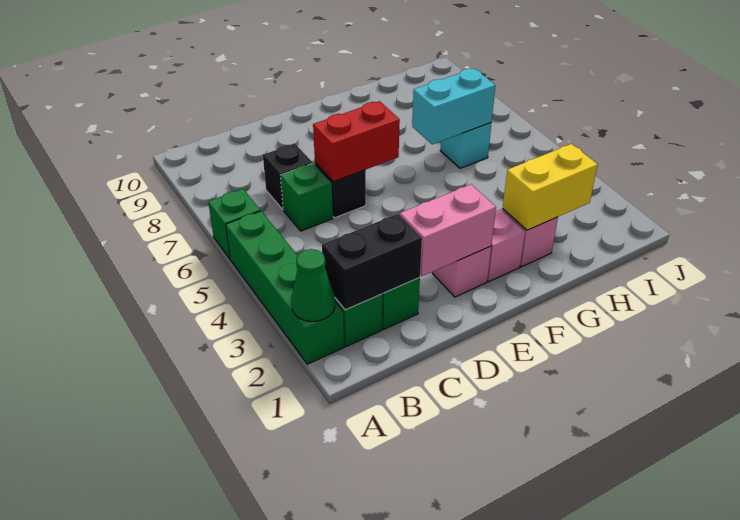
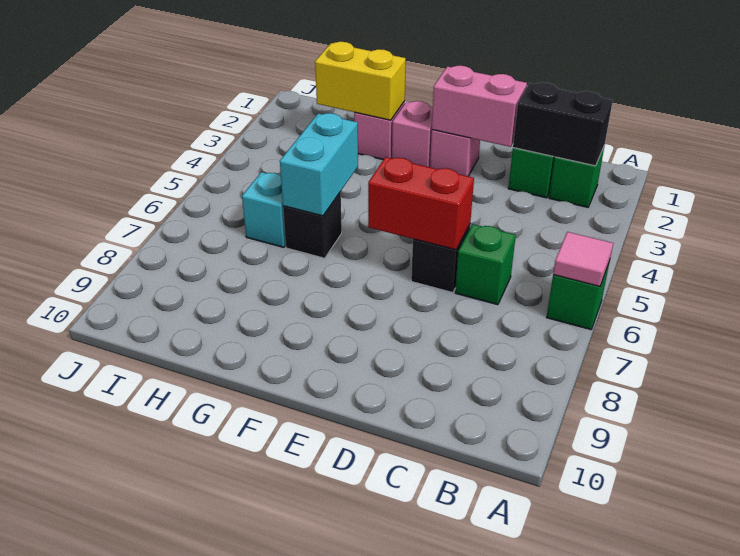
green brick A2:A5 level 1 -> none
green cone A2 level 2 -> none
none -> pink tile A6 level 2
black brick C7 level 1 -> black brick G6 level 1
cyan brick G6:H6 level 2 -> cyan brick G5:G6 level 2

